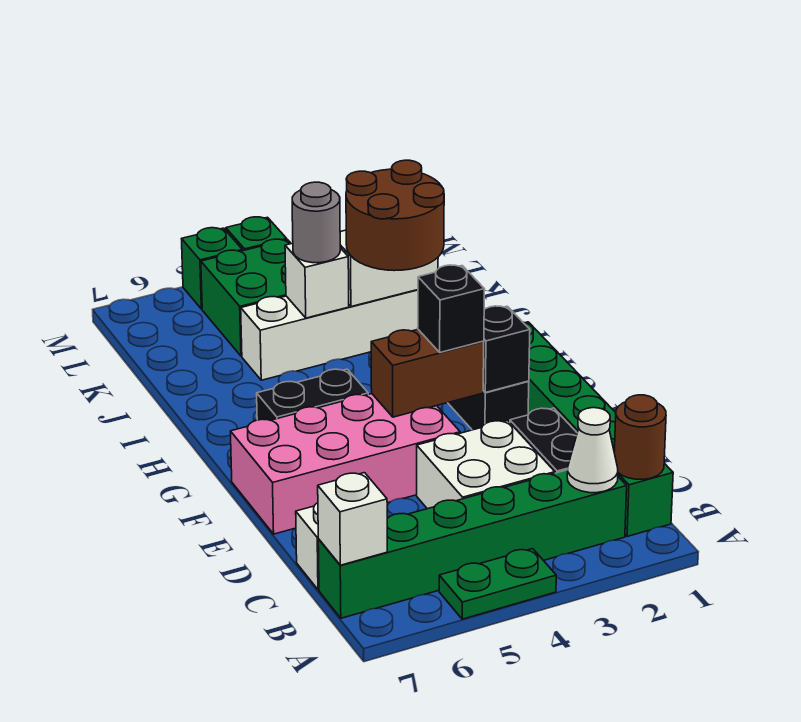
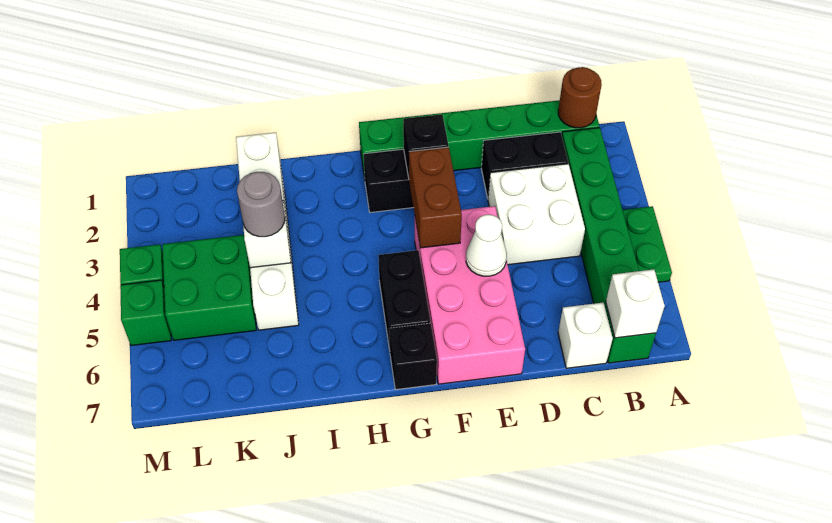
white cone B2 level 2 -> white cone E5 level 2
black brick F3 level 3 -> black brick G7 level 1
brown round brick I2:J3 level 3 -> none

